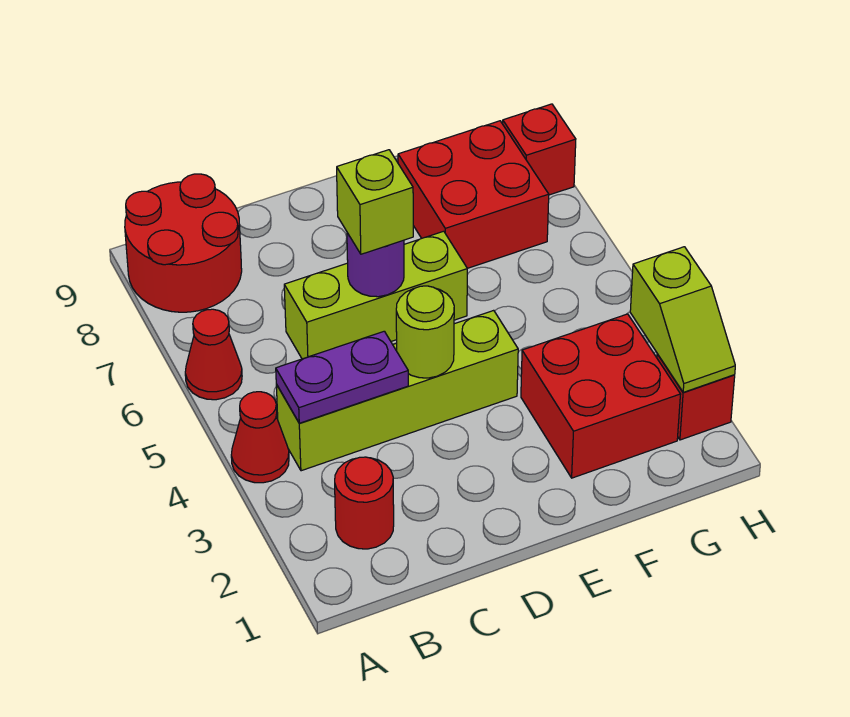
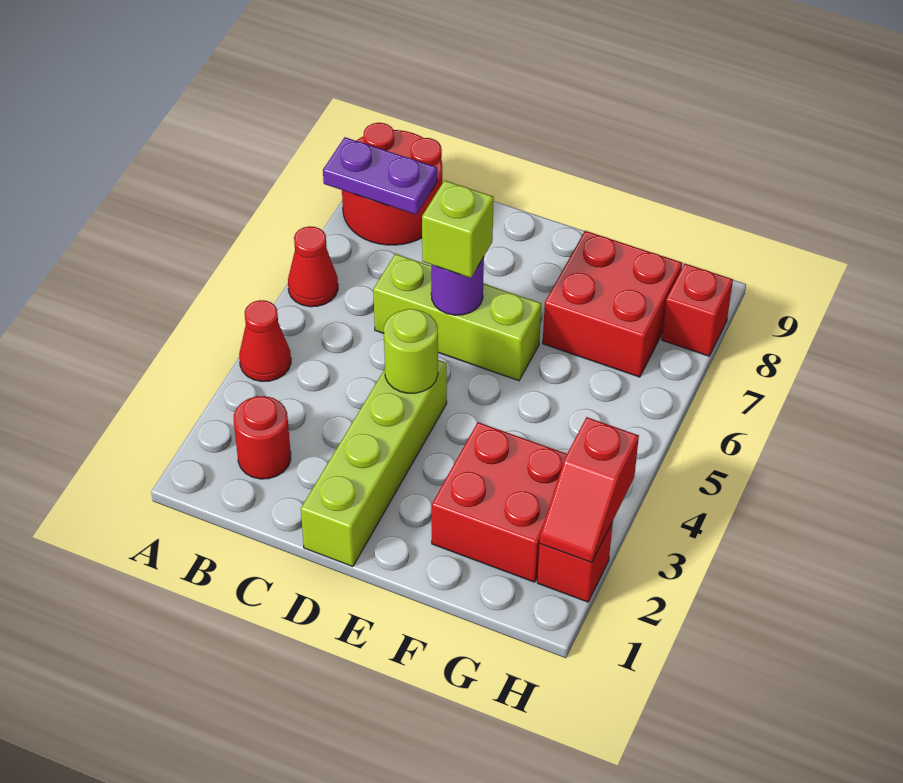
lime brick B4:E4 level 1 -> lime brick D1:D4 level 1
purple plate B4:C4 level 2 -> purple plate A8:B8 level 2
lime slope H2:H3 level 2 top 3 -> red slope H2:H3 level 2 top 3

